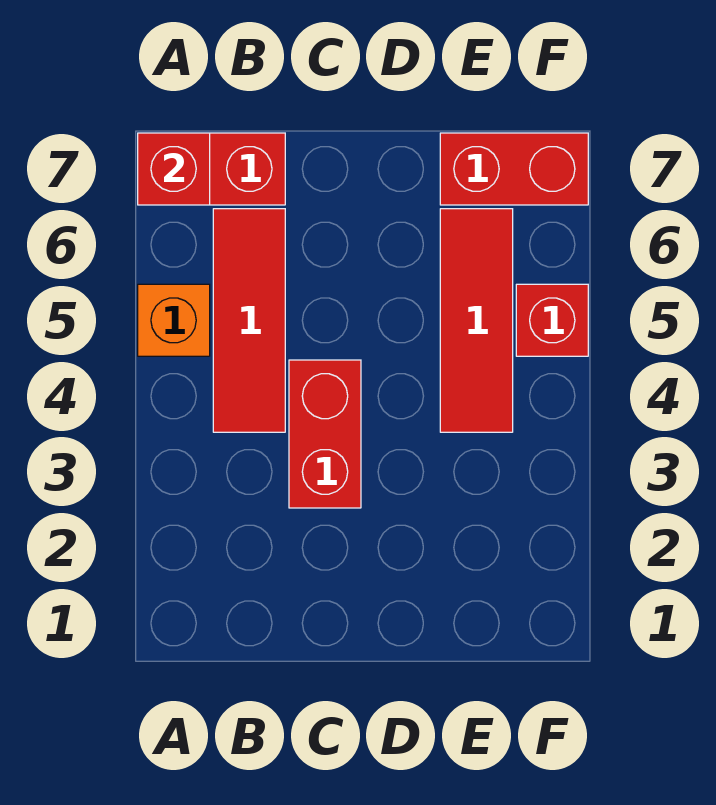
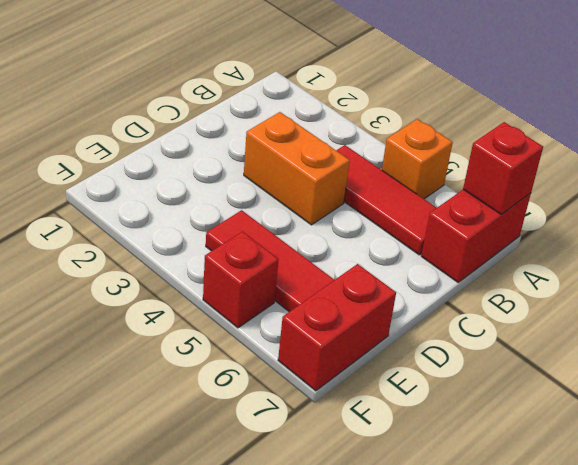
red brick C3:C4 level 1 -> orange brick C3:C4 level 1

